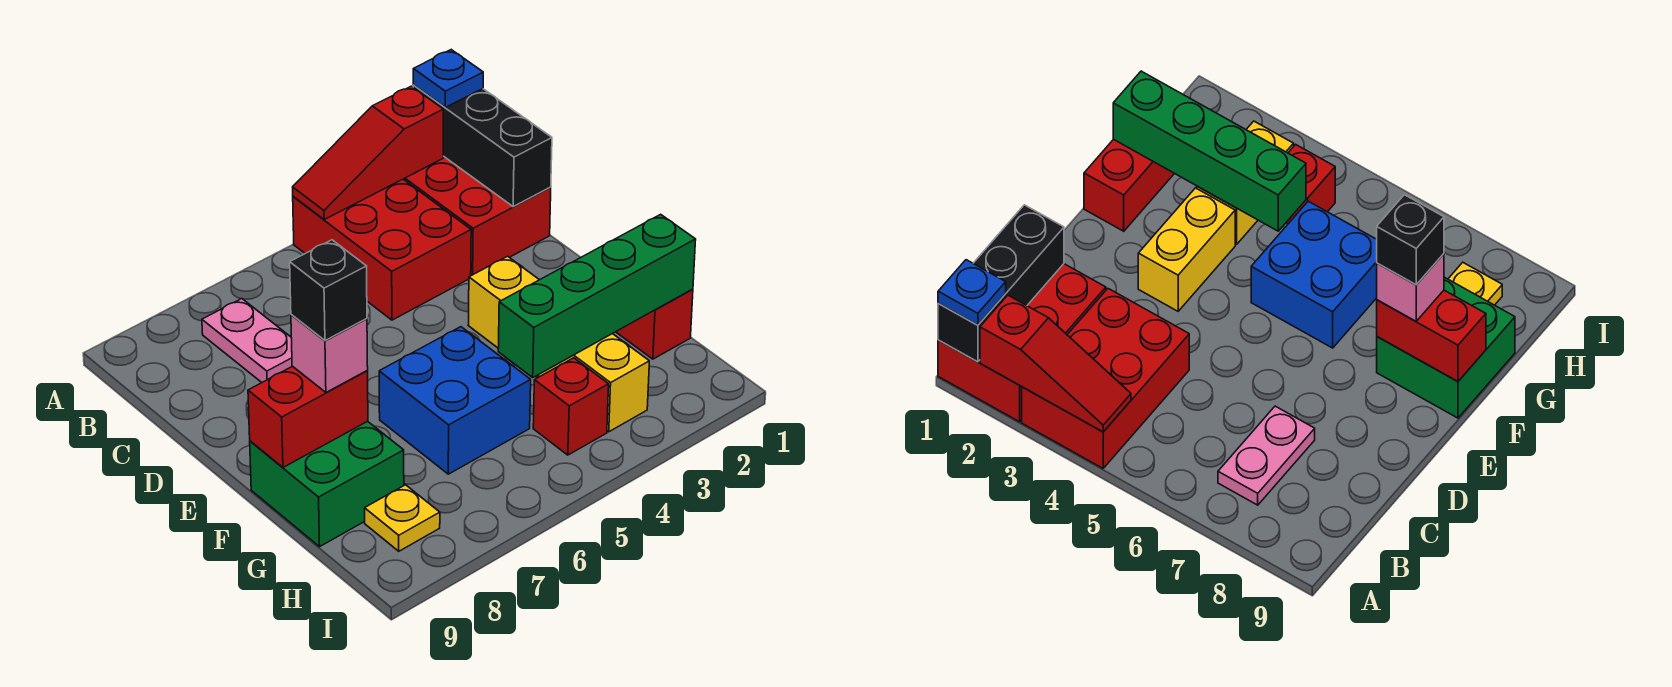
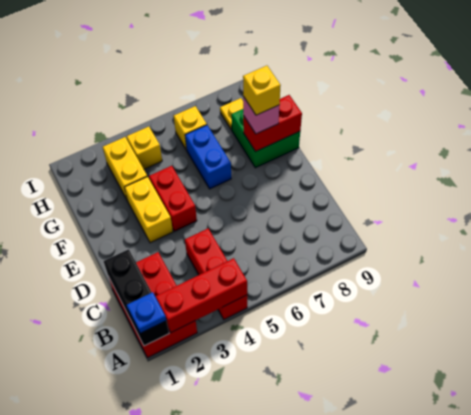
red slope A2:A4 level 2 top 2 -> red brick A2:A4 level 2
red brick A3:C4 level 1 -> red brick A4:C4 level 1
pink plate B7:C7 level 1 -> none
red brick F1:G1 level 1 -> red brick E4:F4 level 1
blue brick F5:G6 level 1 -> blue brick F6:G6 level 1
black brick F8 level 4 -> yellow brick F8 level 4
green brick G1:G4 level 2 -> none
red brick H4 level 1 -> yellow brick H4 level 1
none -> yellow brick H6 level 1

